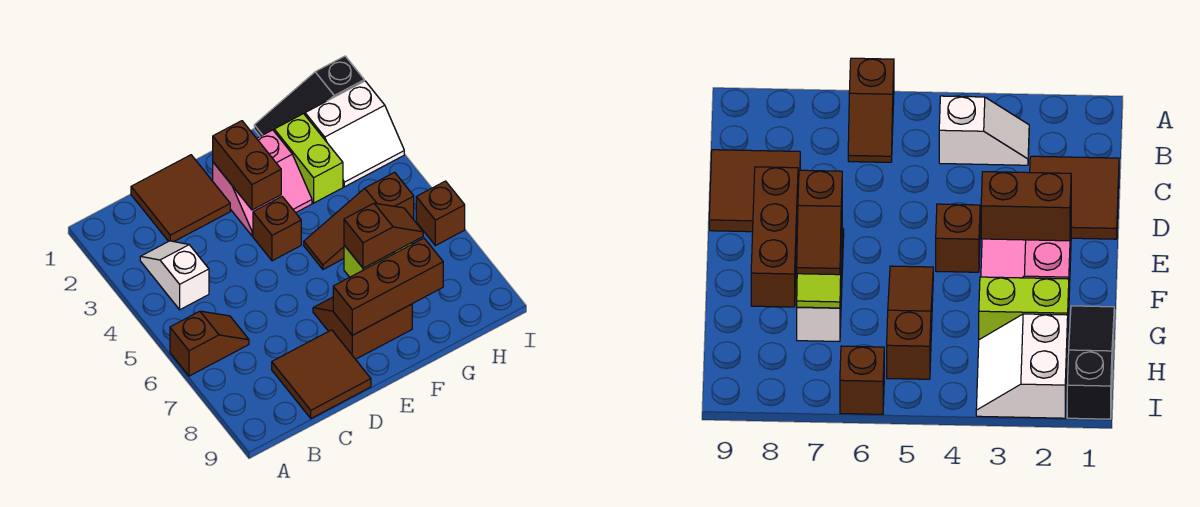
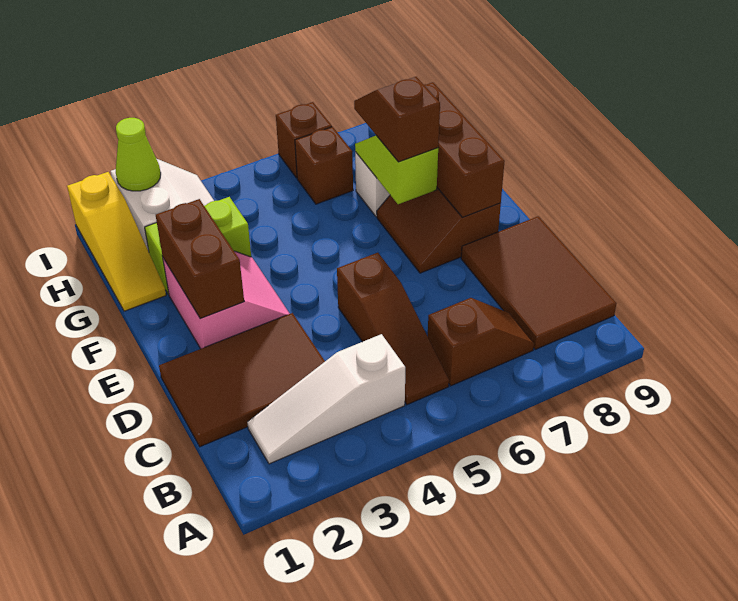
brown slope A6:B6 level 1 top A -> brown slope B6:B7 level 1 top 6
white slope B3:B4 level 1 top 4 -> white slope B2:B4 level 1 top 4
brown tile C1:D2 level 1 -> brown tile C1:D3 level 1
brown tile C8:D9 level 1 -> brown tile B8:D9 level 1
brown brick E2:E3 level 2 -> brown brick E2:F2 level 2
brown brick E4 level 1 -> brown brick H6 level 1
brown slope F5:H5 level 1 top H -> brown slope B5:D5 level 1 top D
black slope G1:I1 level 1 top I -> yellow slope G1:I1 level 1 top I
none -> lime cone I2 level 2

